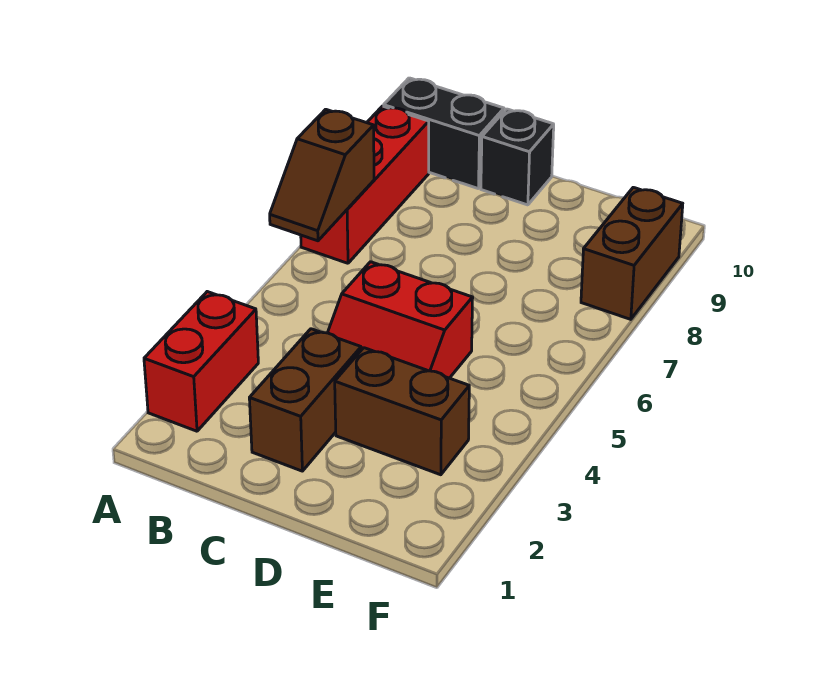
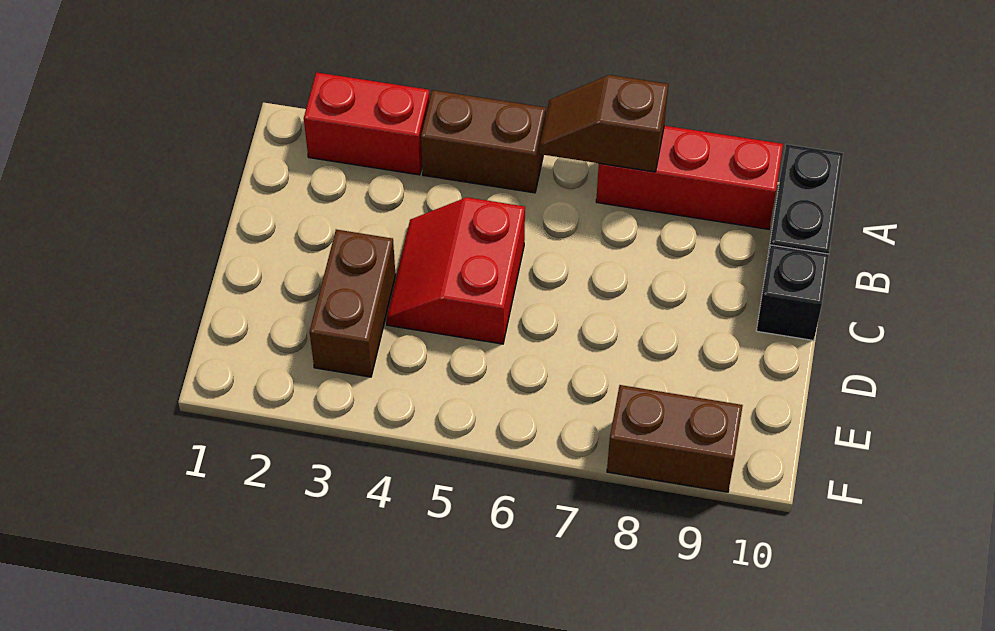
brown brick C2:C3 level 1 -> brown brick A4:A5 level 1

